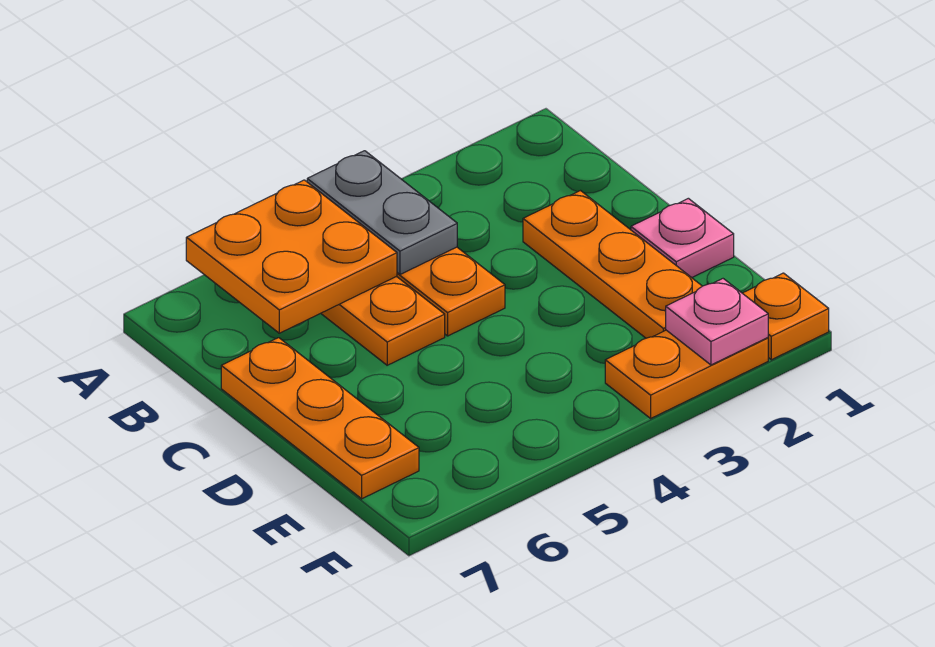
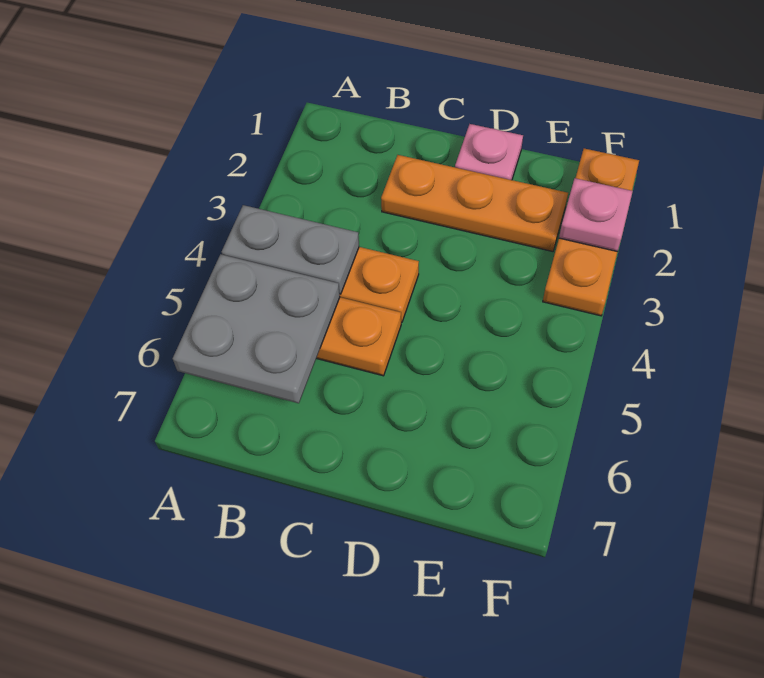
orange plate A5:B6 level 2 -> grey plate A5:B6 level 2
orange plate C7:E7 level 1 -> none

